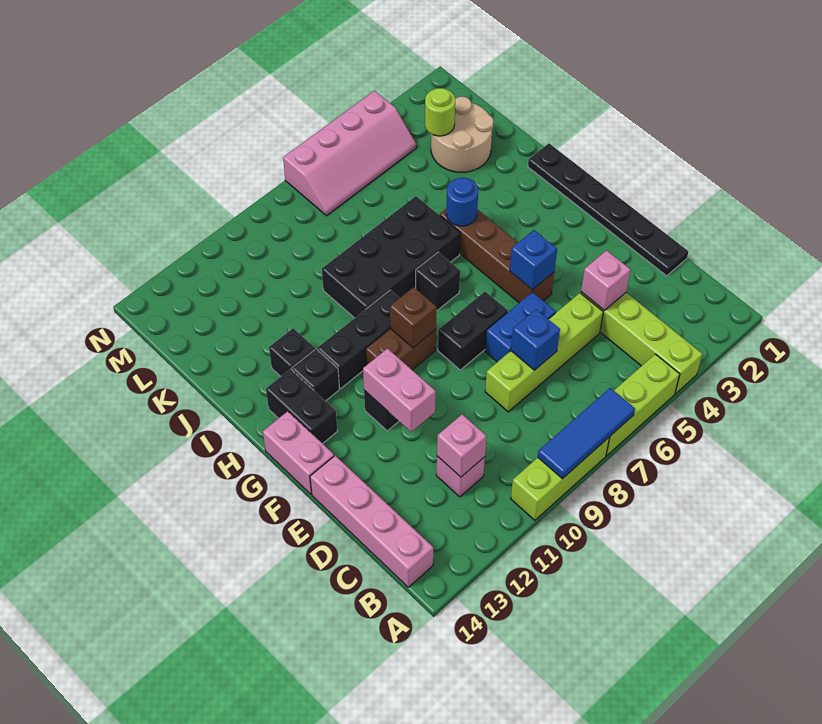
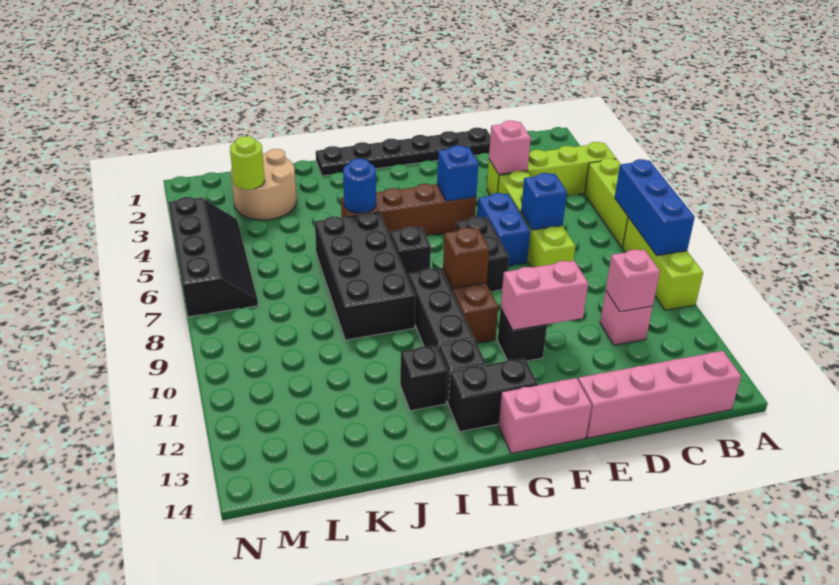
blue tile A7:A9 level 2 -> blue brick A7:A9 level 2
pink slope M4:N7 level 1 top N -> black slope M4:N7 level 1 top N

